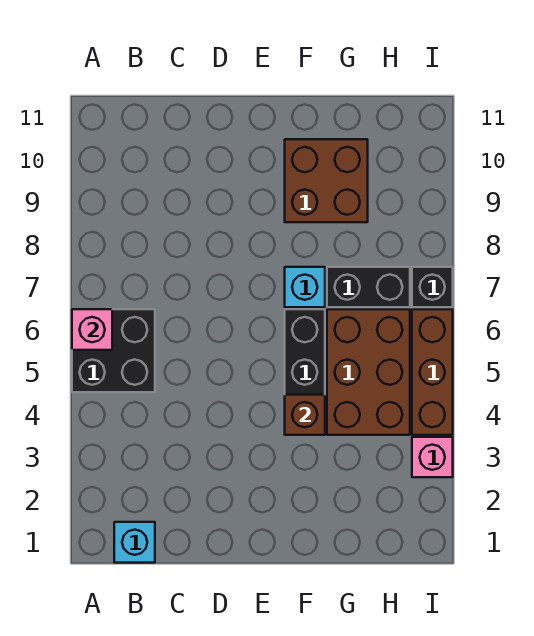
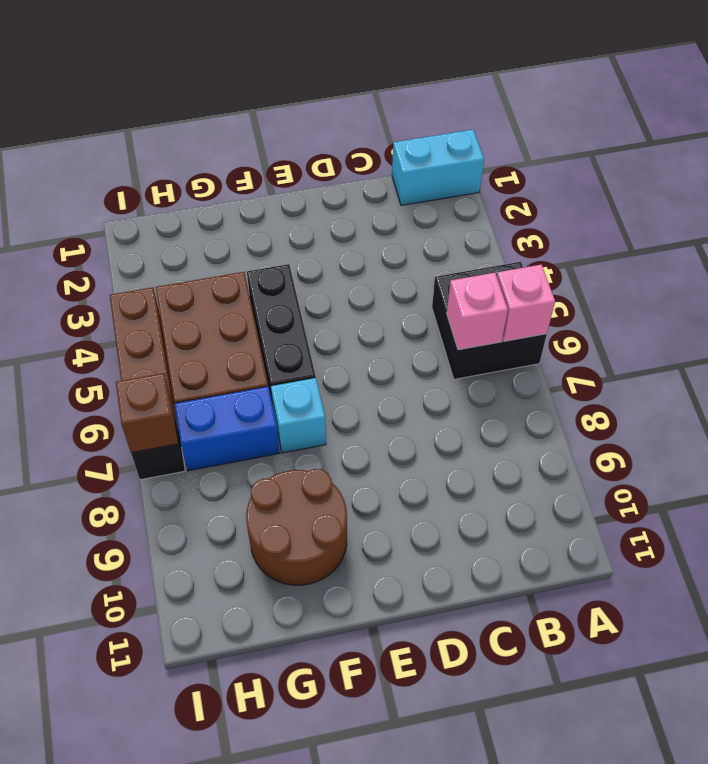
cyan brick B1 level 1 -> cyan brick A1:B1 level 1
brown brick F4 level 2 -> brown brick I7 level 2
brown brick F9:G10 level 1 -> brown round brick F9:G10 level 1
black brick G7:H7 level 1 -> blue brick G7:H7 level 1
pink brick I3 level 1 -> pink brick B6 level 2

